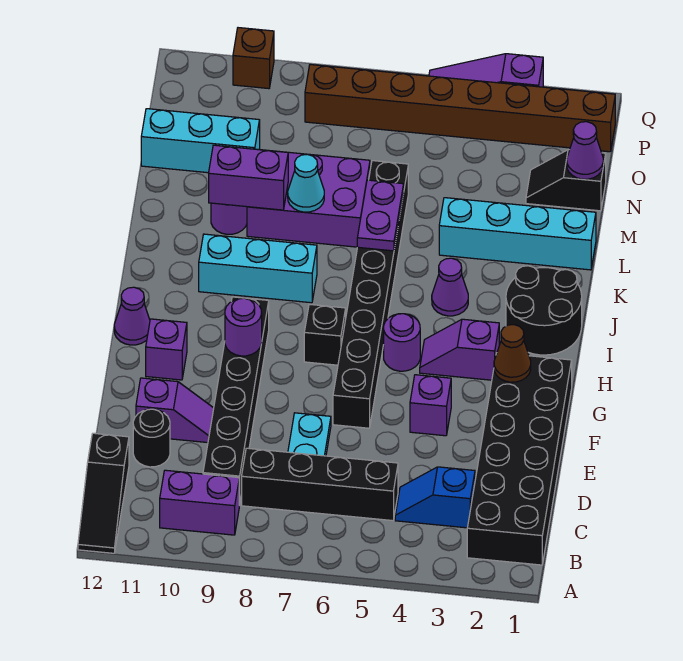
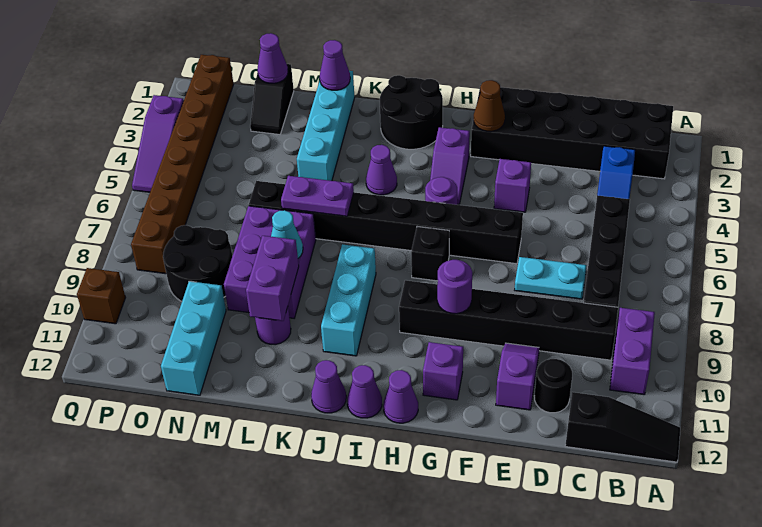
none -> purple cone I12 level 1
none -> purple cone J12 level 1
none -> purple cone L1 level 2
none -> black round brick N8:O9 level 1

